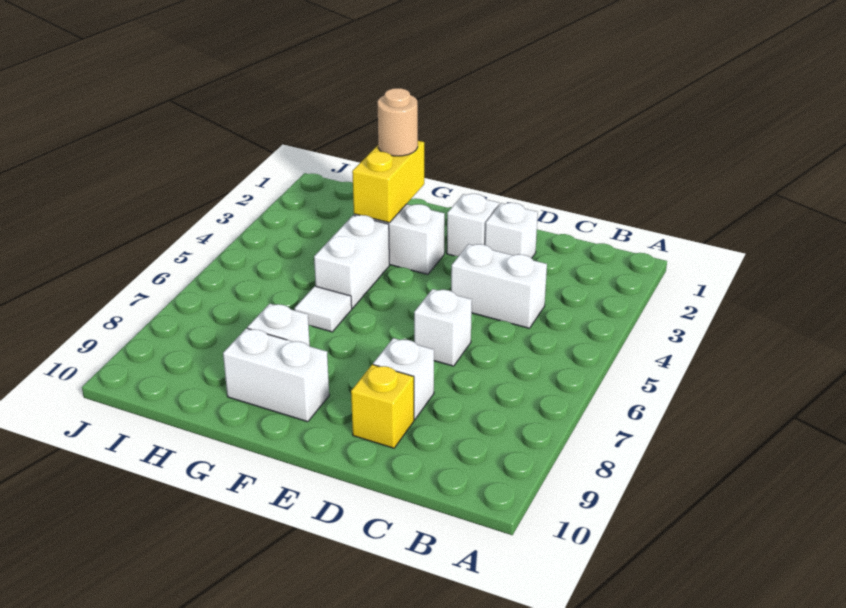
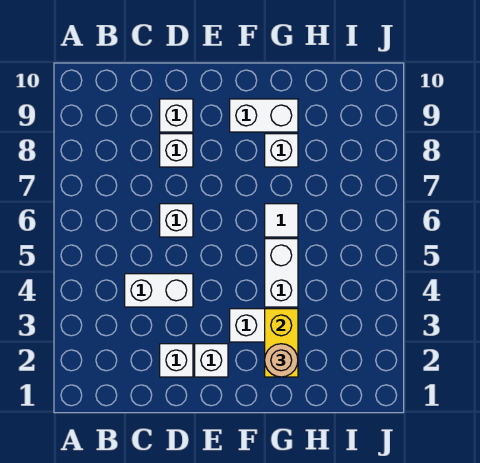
yellow brick D9 level 1 -> white brick D9 level 1

